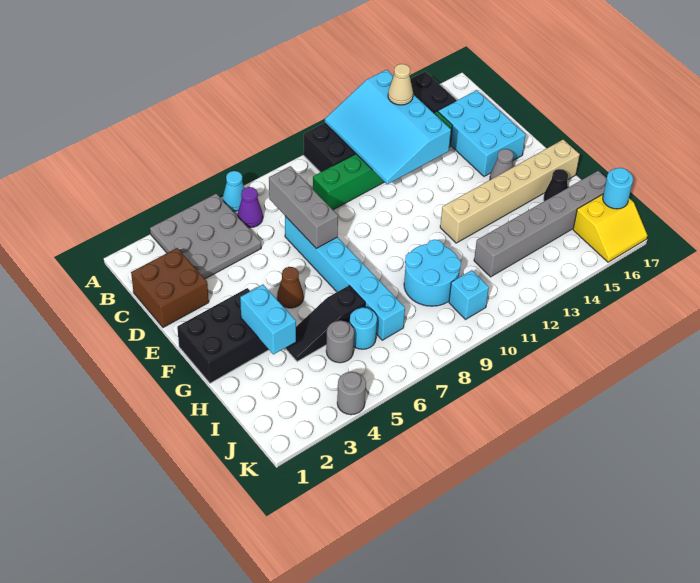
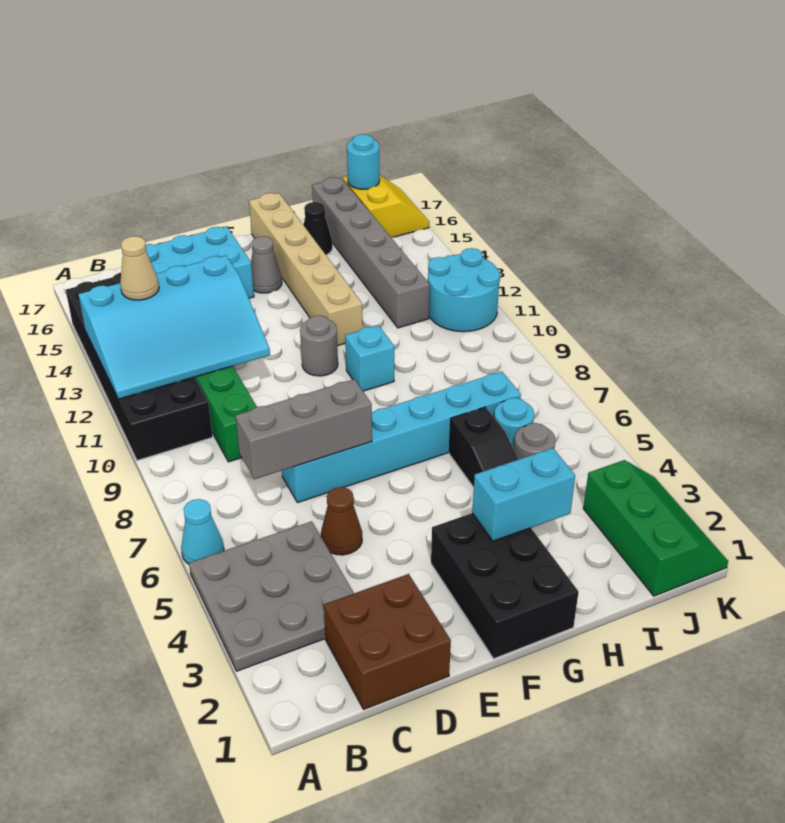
purple cone B6 level 1 -> none
brown cone F5 level 1 -> brown cone D5 level 1
cyan round brick H9:I10 level 1 -> cyan round brick J11:K12 level 1
none -> green slope J1:K3 level 1 top J
cyan brick J10 level 1 -> cyan brick G10 level 1
grey round brick K4 level 1 -> grey round brick F11 level 1

